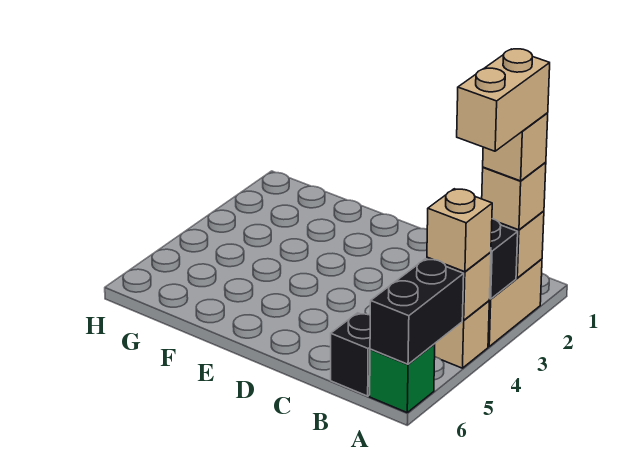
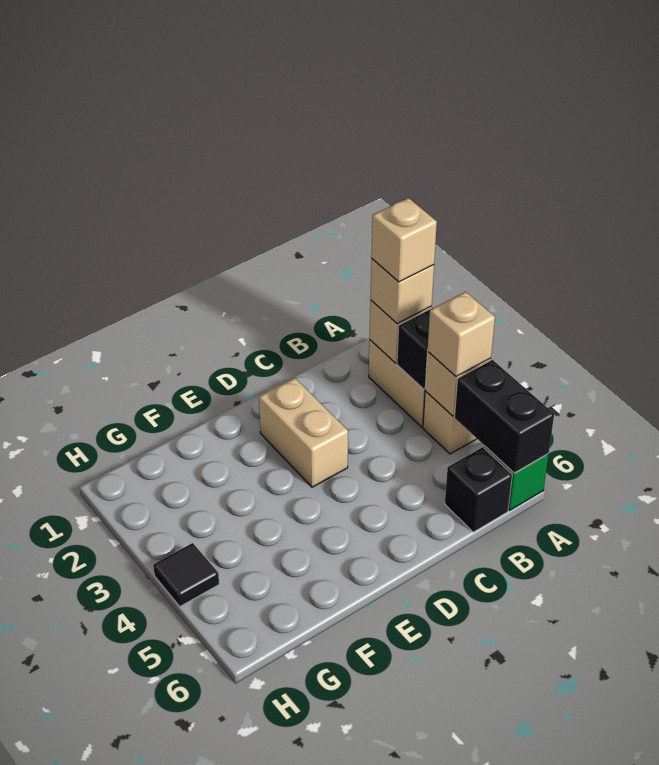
tan brick A2:A3 level 5 -> tan brick D2:D3 level 1
none -> black tile H4 level 1

